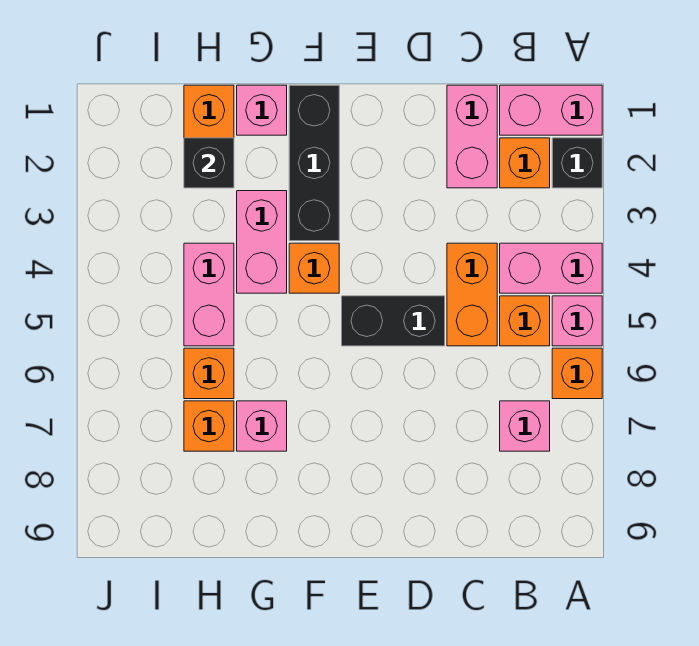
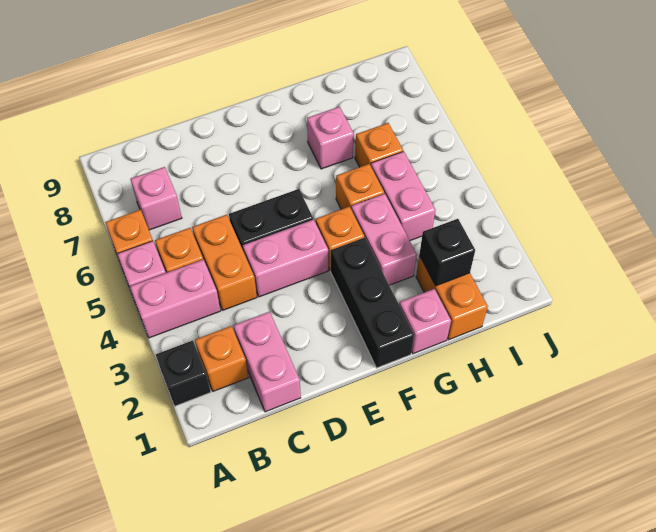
pink brick A1:B1 level 1 -> pink brick D4:E4 level 1
orange brick H7 level 1 -> orange brick G5 level 1

